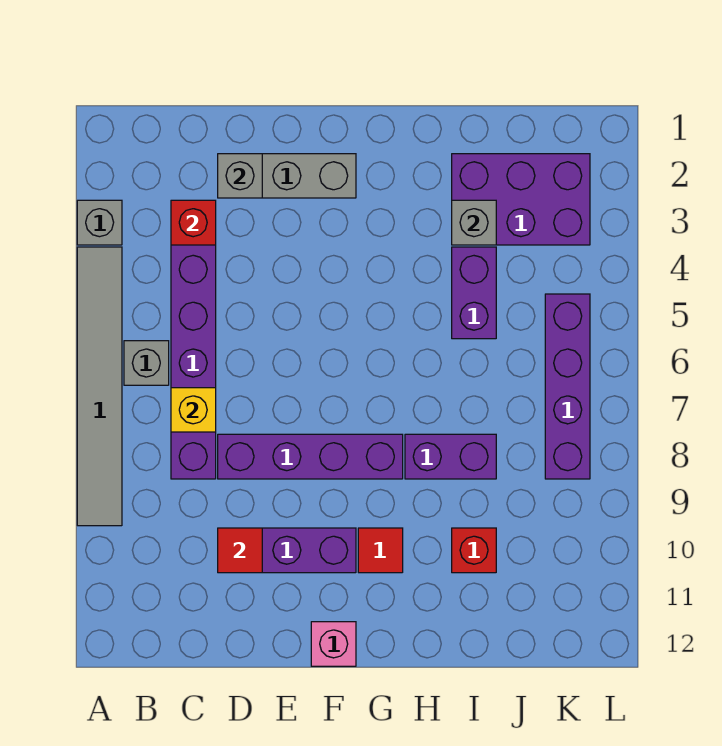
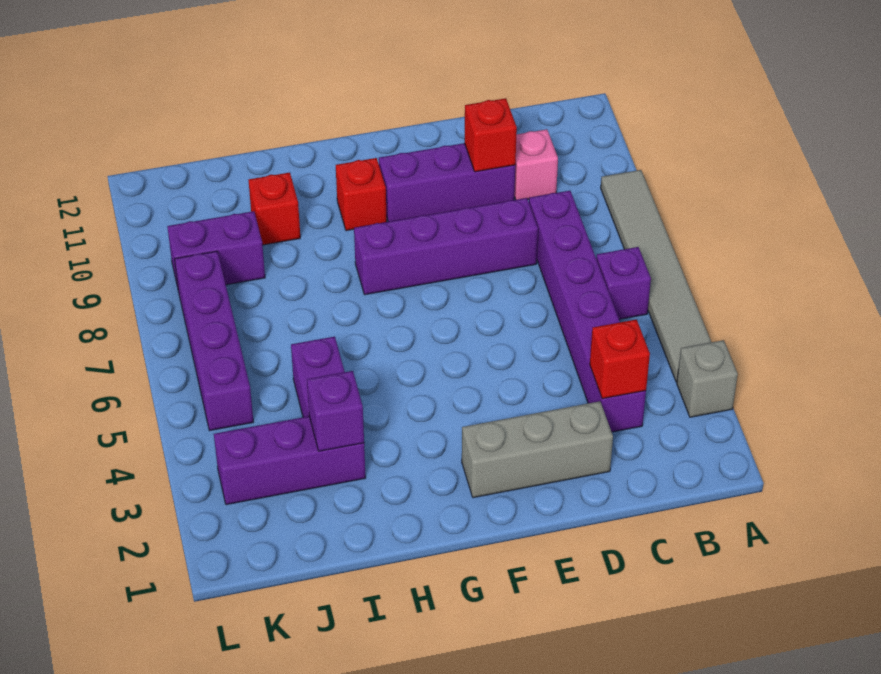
grey brick B6 level 1 -> purple brick B6 level 1
yellow brick C7 level 2 -> none
grey brick D2 level 2 -> none
red tile D10 level 2 -> red brick D10 level 2
pink brick F12 level 1 -> pink brick C10 level 1
red tile G10 level 1 -> red brick G10 level 1
purple brick H8:I8 level 1 -> purple brick J9:K9 level 1
purple brick I2:K3 level 1 -> purple brick I3:K3 level 1
grey brick I3 level 2 -> purple brick I3 level 2

